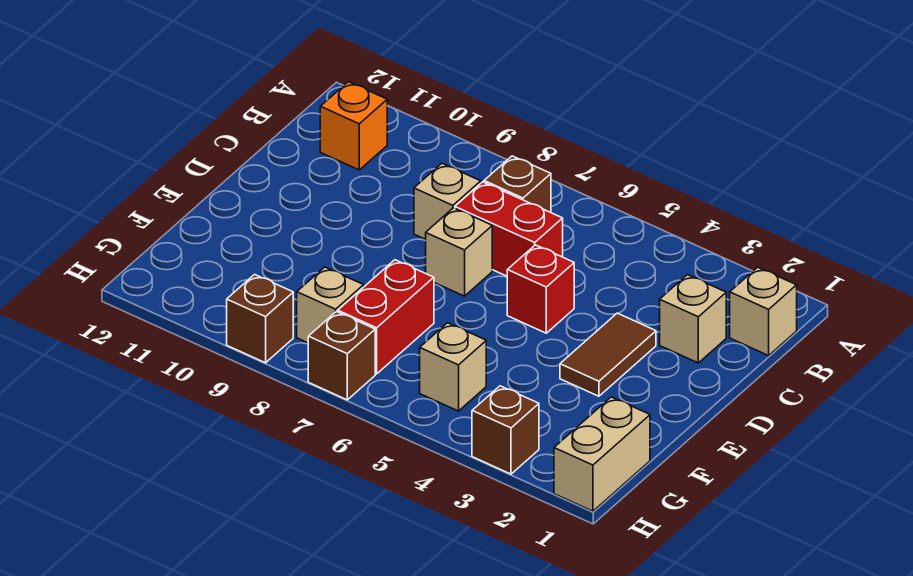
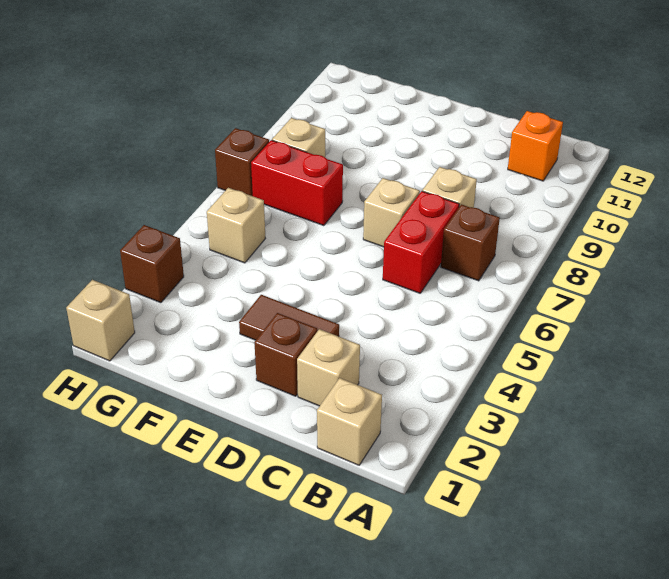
red brick D5 level 1 -> none
tan brick G1:H1 level 1 -> tan brick H1 level 1
brown brick H9 level 1 -> brown brick D2 level 1

